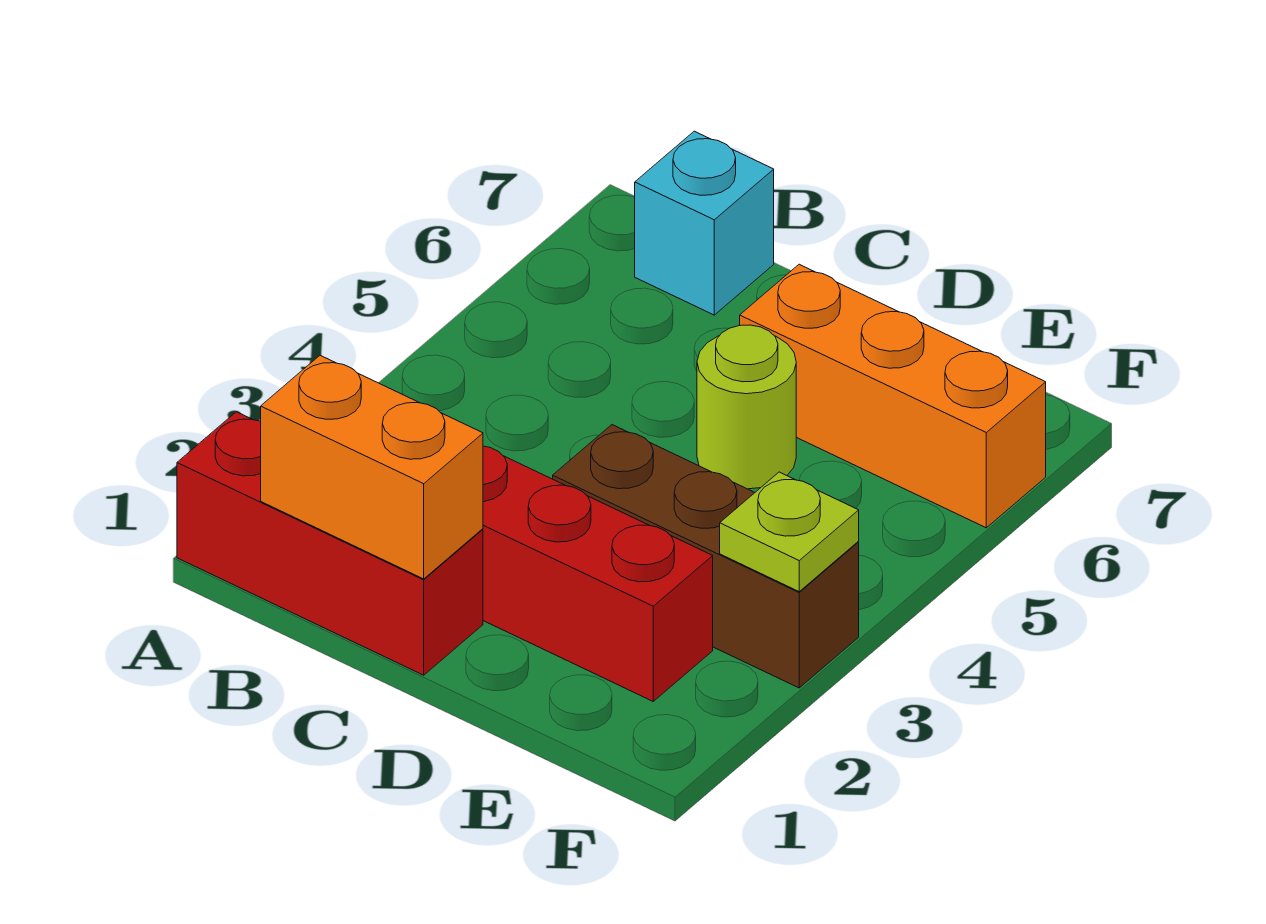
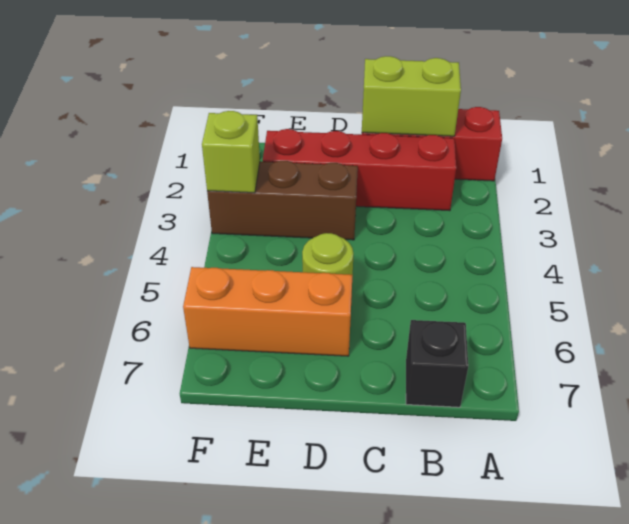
orange brick B1:C1 level 2 -> lime brick B1:C1 level 2
cyan brick B7 level 1 -> black brick B7 level 1
lime plate F3 level 2 -> lime brick F3 level 2

